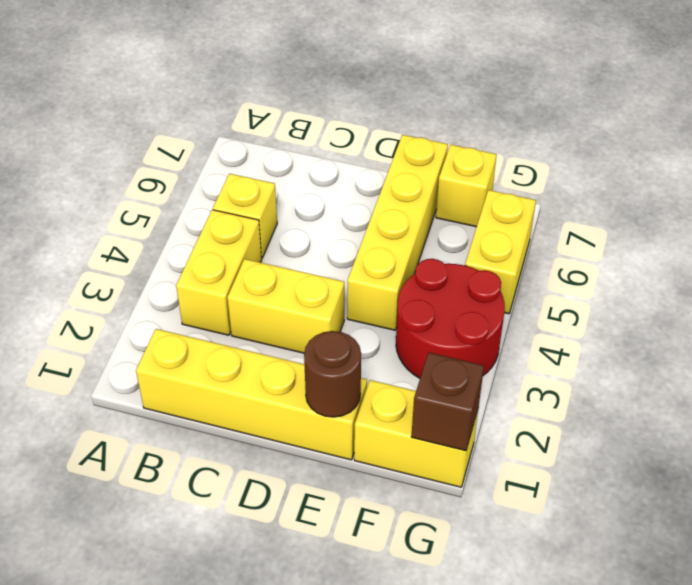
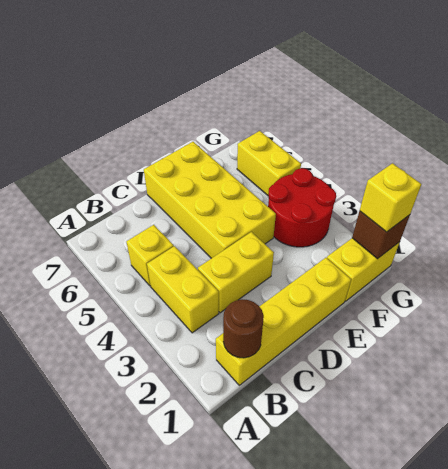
brown round brick E1 level 2 -> brown round brick B1 level 2
yellow brick E4:E7 level 1 -> yellow brick D4:E7 level 1
yellow brick F7 level 1 -> yellow brick G1 level 3

